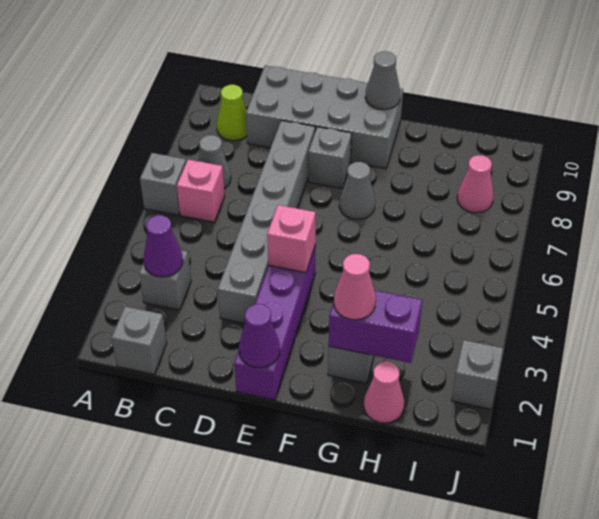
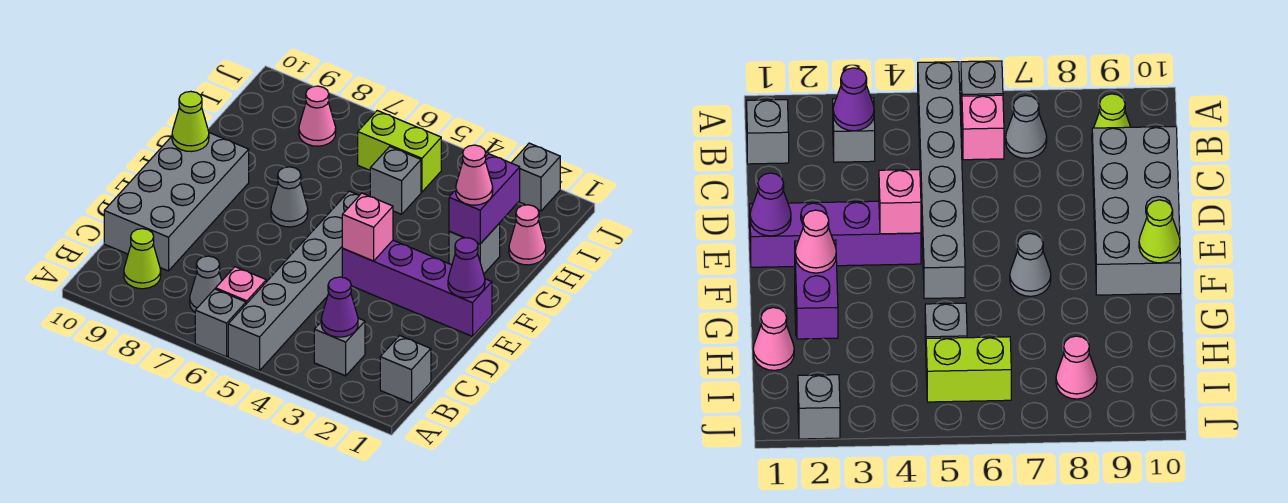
grey brick D3:D8 level 1 -> grey brick A5:F5 level 1
grey brick E8 level 1 -> grey brick H5 level 1
grey cone F10 level 2 -> lime cone F10 level 2
none -> lime brick I5:I6 level 1

